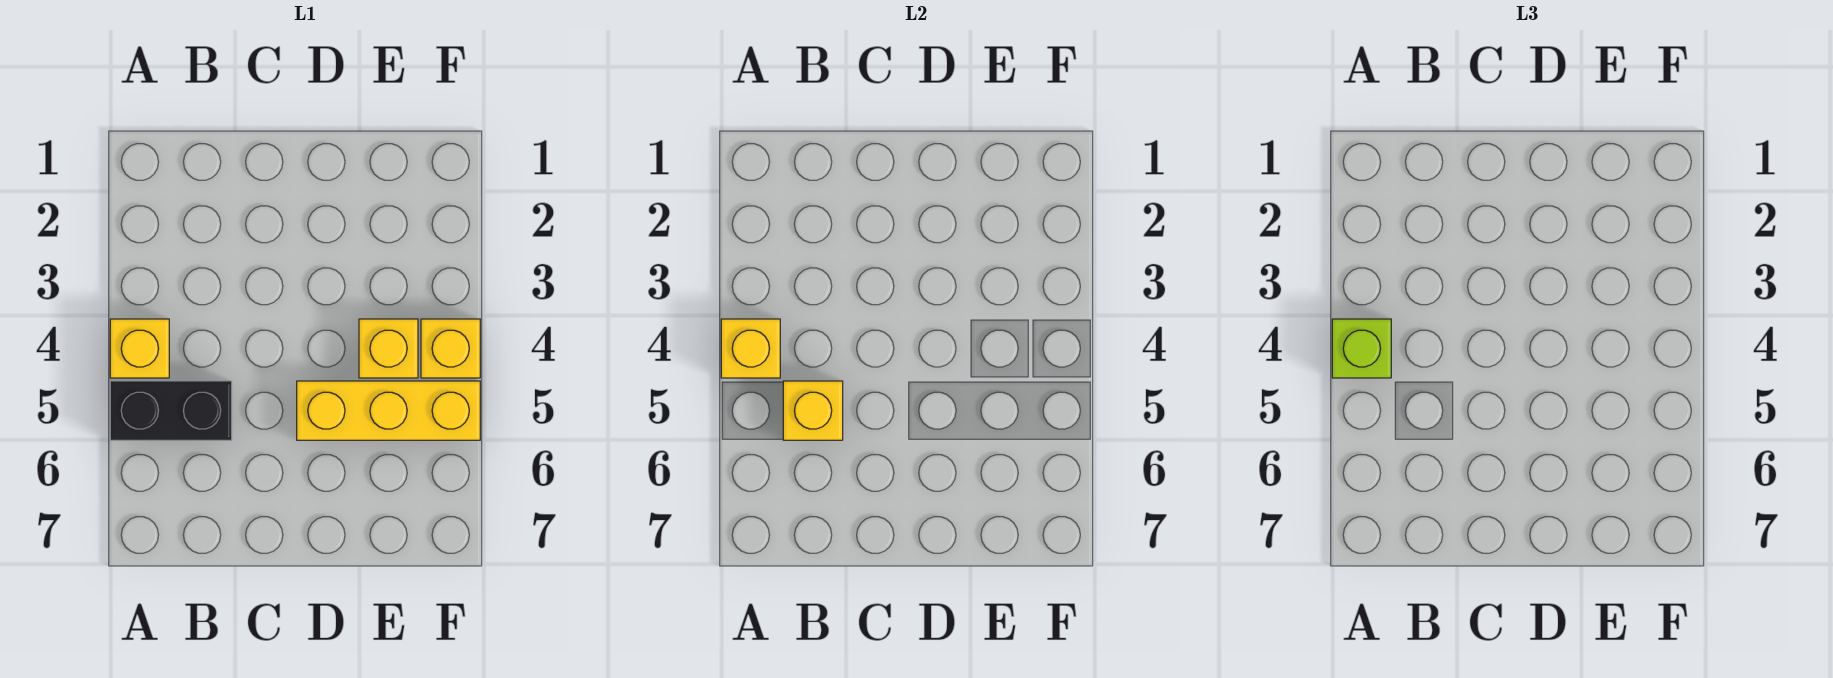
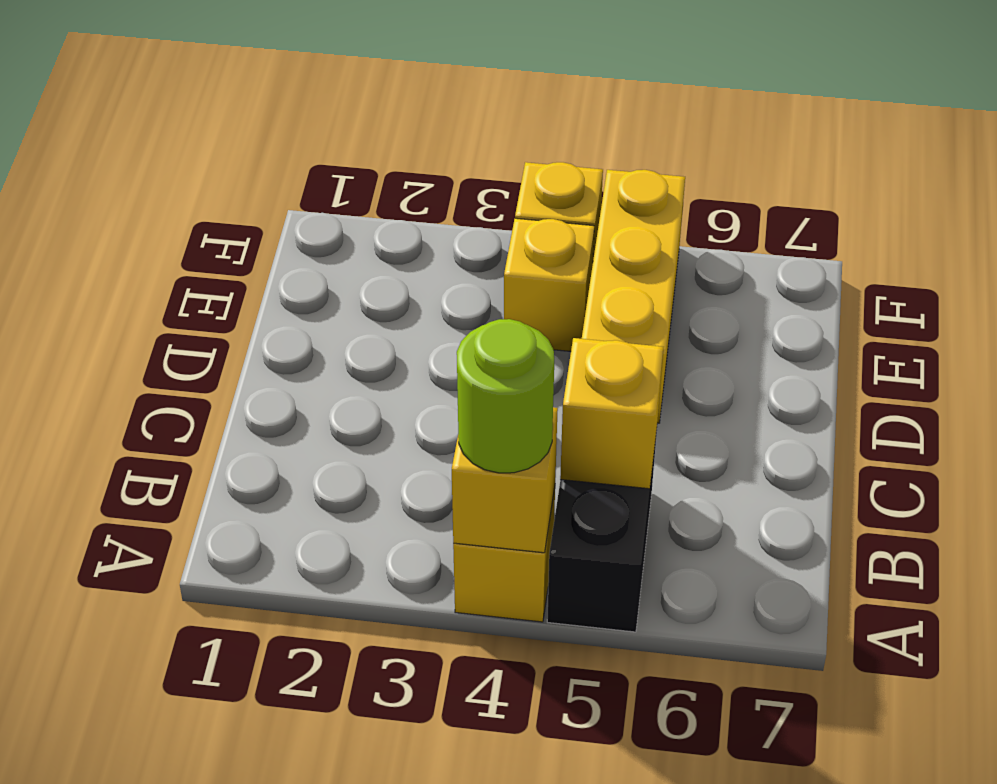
lime brick A4 level 3 -> lime round brick A4 level 3

